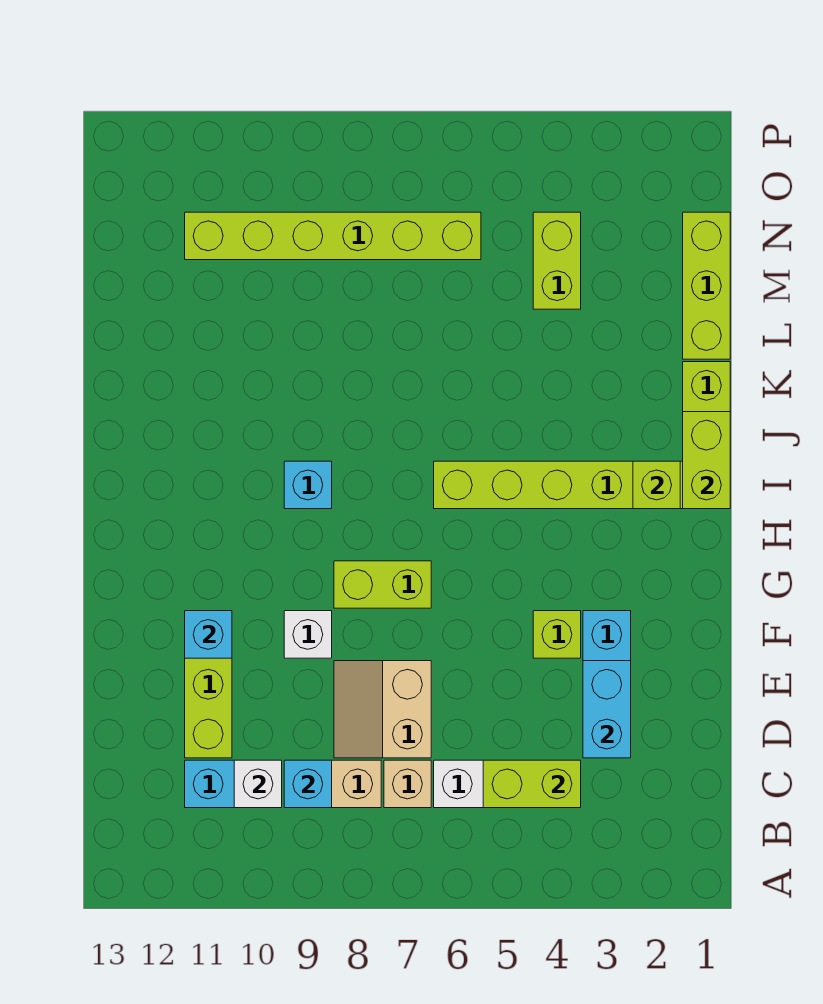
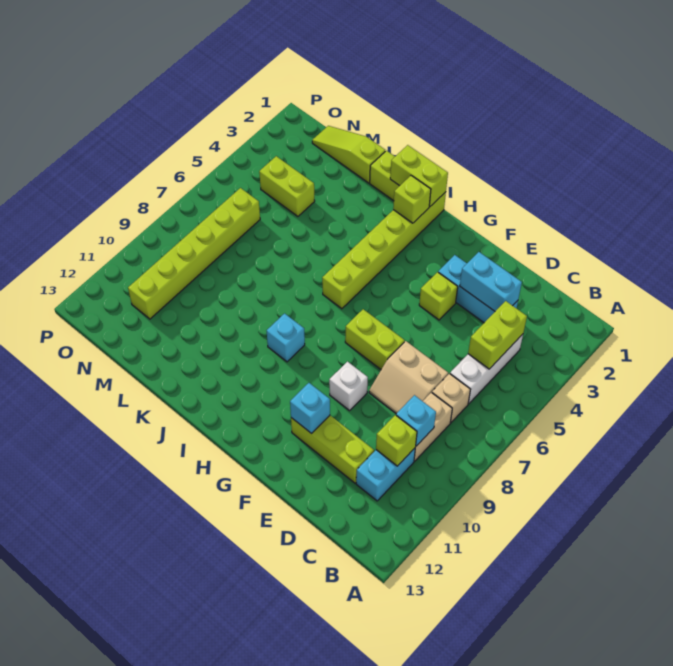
white brick C10 level 2 -> lime brick C10 level 2
lime brick G7:G8 level 1 -> lime brick F7:G7 level 1
lime brick L1:N1 level 1 -> lime slope L1:N1 level 1 top L

